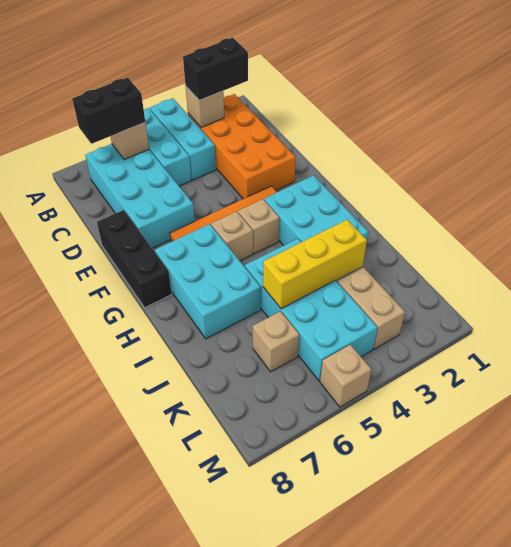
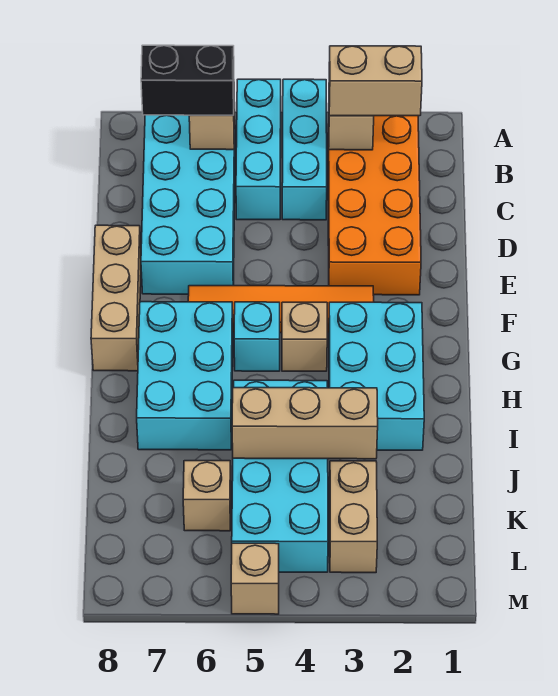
black brick B2:B3 level 3 -> tan brick B2:B3 level 3
black brick E8:G8 level 1 -> tan brick E8:G8 level 1
tan brick G5 level 1 -> cyan brick G5 level 1
yellow brick J3:J5 level 2 -> tan brick J3:J5 level 2

